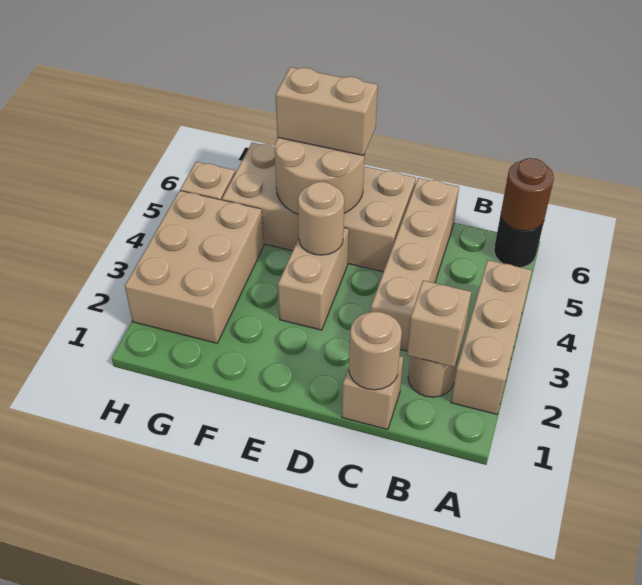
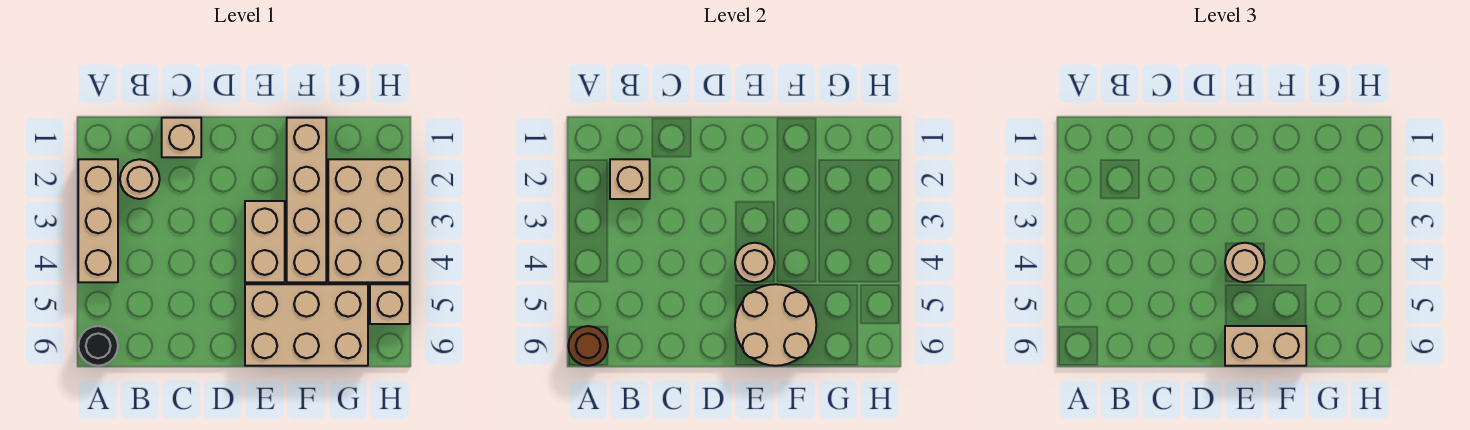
tan round brick C1 level 2 -> tan round brick E4 level 3
tan brick C3:C6 level 1 -> tan brick F1:F4 level 1
tan brick D5:G6 level 1 -> tan brick E5:G6 level 1

